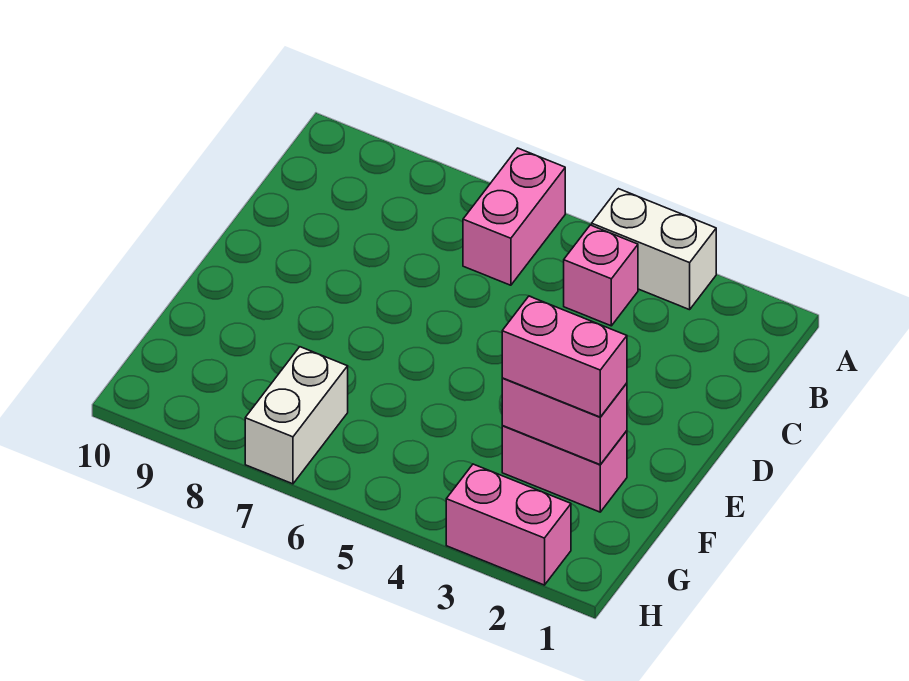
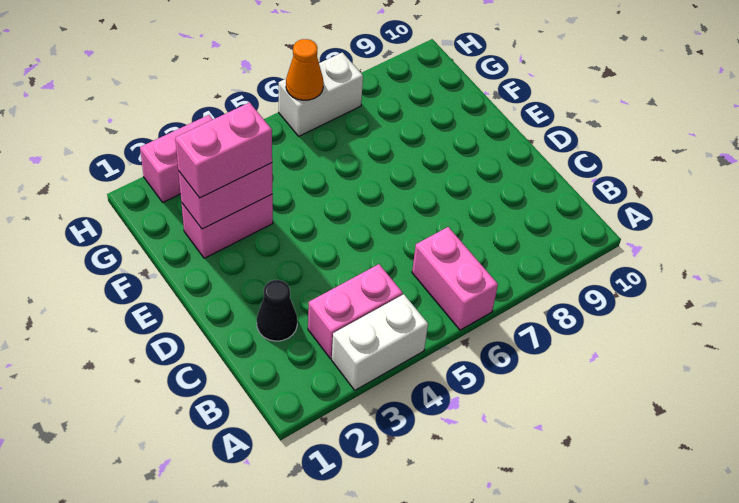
pink brick B4 level 1 -> pink brick B3:B4 level 1
none -> black cone C2 level 1
white brick G7:H7 level 1 -> white brick H6:H7 level 1
none -> orange cone H6 level 2

